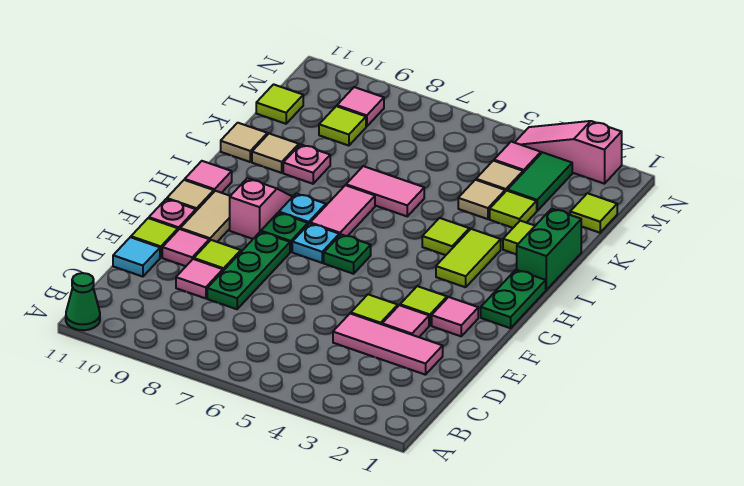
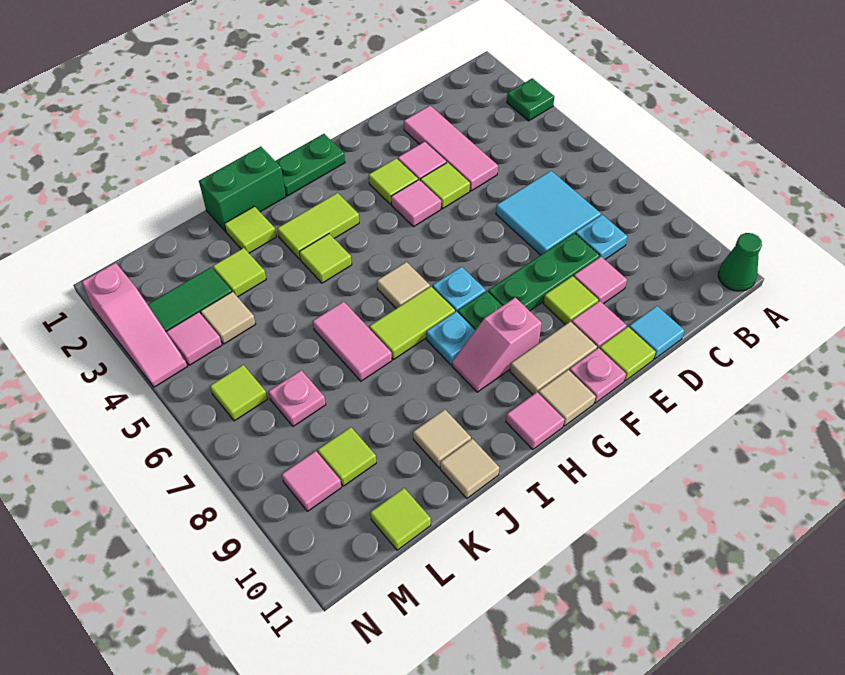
none -> cyan tile C6:D7 level 1
none -> cyan plate C8 level 1
pink tile F2 level 1 -> pink tile F4 level 1
green plate G6 level 1 -> green plate A3 level 1
pink tile H7:I7 level 1 -> lime tile H7:I7 level 1
pink plate J9 level 1 -> pink plate L7 level 1
tan tile K4 level 1 -> tan tile H6 level 1
lime tile L1 level 1 -> lime tile M6 level 1

